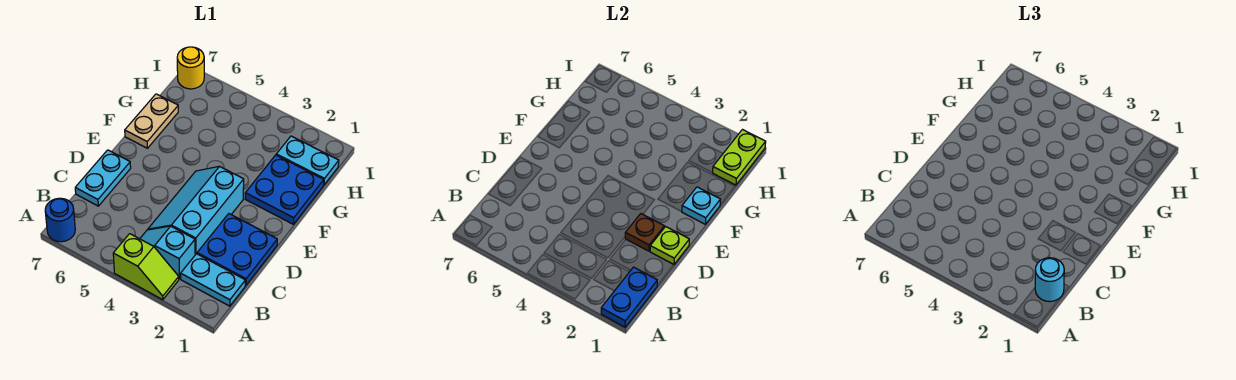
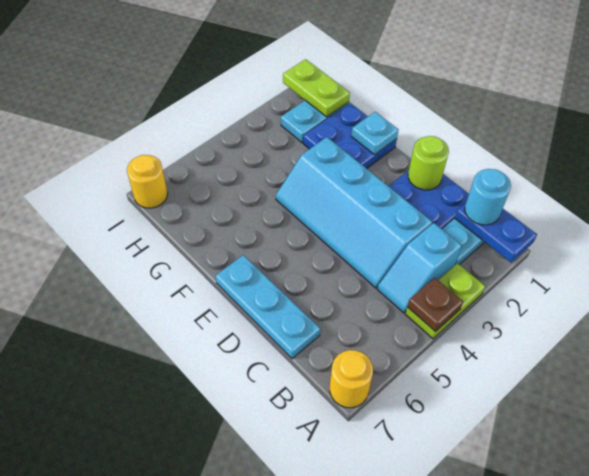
lime slope A3:A4 level 1 top 4 -> lime plate A3:A4 level 1
blue round brick A7 level 1 -> yellow round brick A7 level 1
cyan slope C3:E4 level 1 top 3 -> cyan slope C3:F4 level 1 top 3
cyan plate C7:D7 level 1 -> cyan plate C7:E7 level 1
lime plate D1 level 2 -> lime round brick D1 level 2
brown plate D2 level 2 -> brown plate A4 level 2
tan plate F7:G7 level 1 -> none

